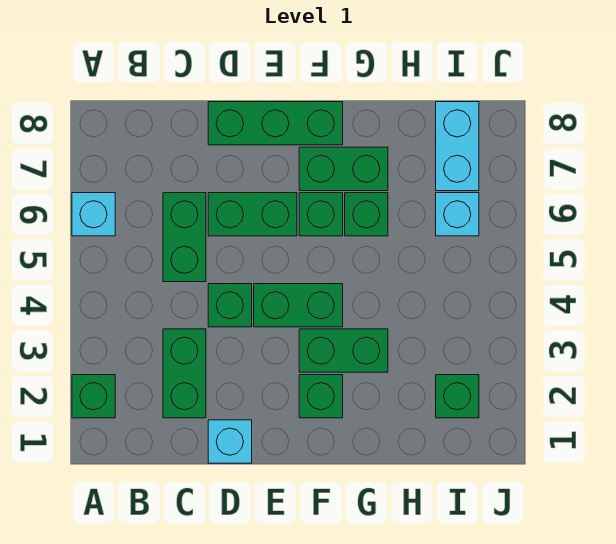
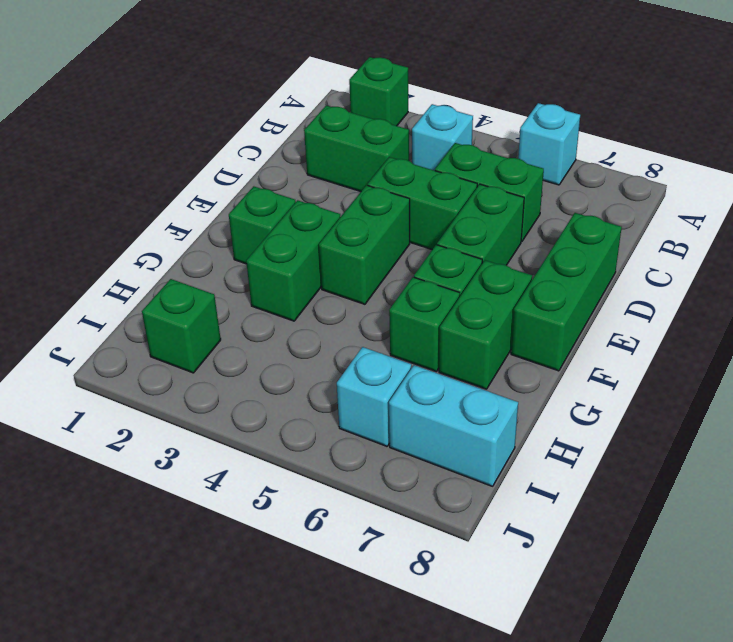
cyan brick D1 level 1 -> cyan brick B4 level 1
green brick D4 level 1 -> green brick D4:D5 level 1

